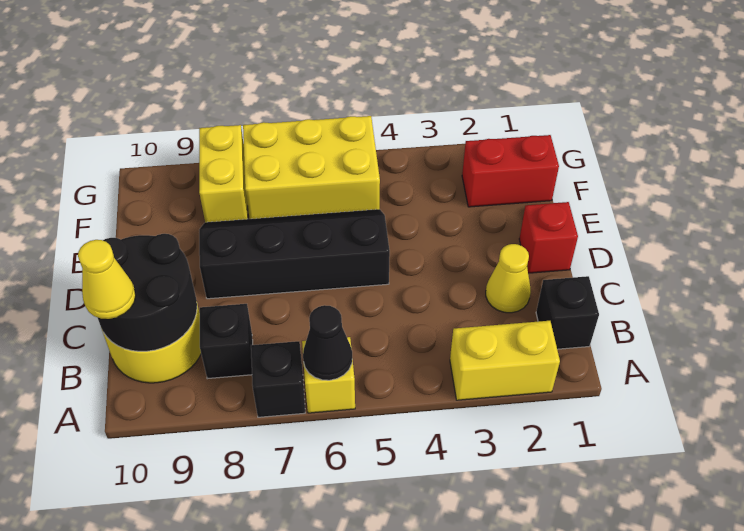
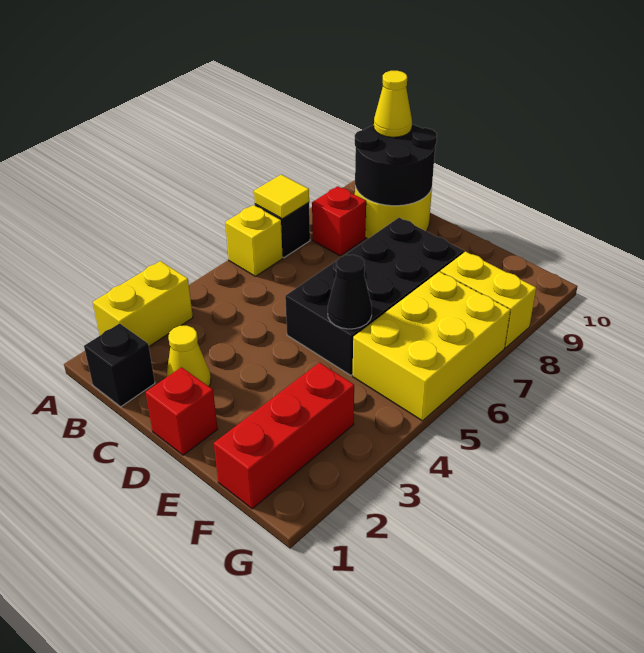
black cone A6 level 2 -> black cone E5 level 2
none -> yellow tile A7 level 2
black brick B8 level 1 -> red brick B8 level 1
black slope D5:E8 level 1 top D -> black brick D5:E8 level 1
red brick F1:F2 level 1 -> red brick F1:F3 level 1

